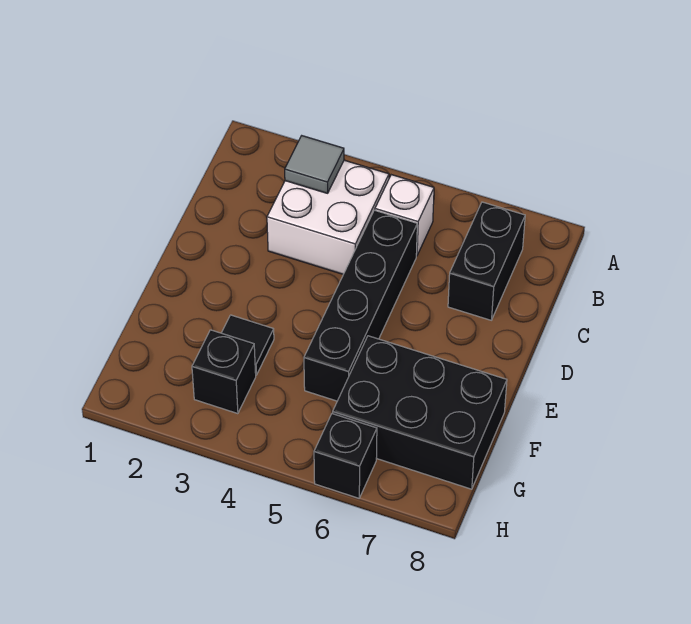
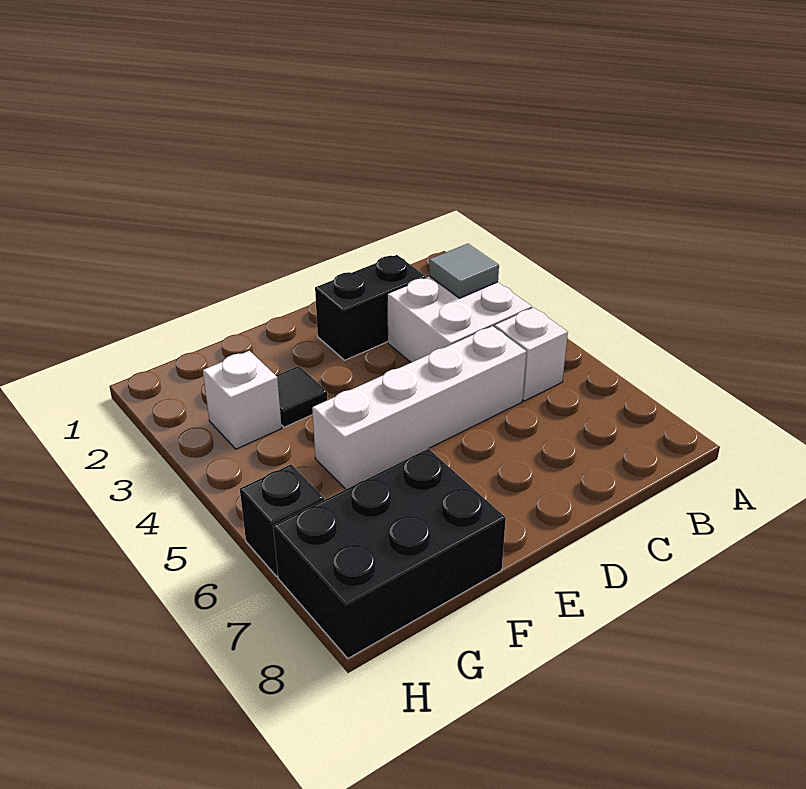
black brick B7:C7 level 1 -> black brick C2:D2 level 1
black brick C5:F5 level 1 -> white brick C5:F5 level 1
black brick F6:G8 level 1 -> black brick F7:H8 level 1
black brick G3 level 1 -> white brick G3 level 1

